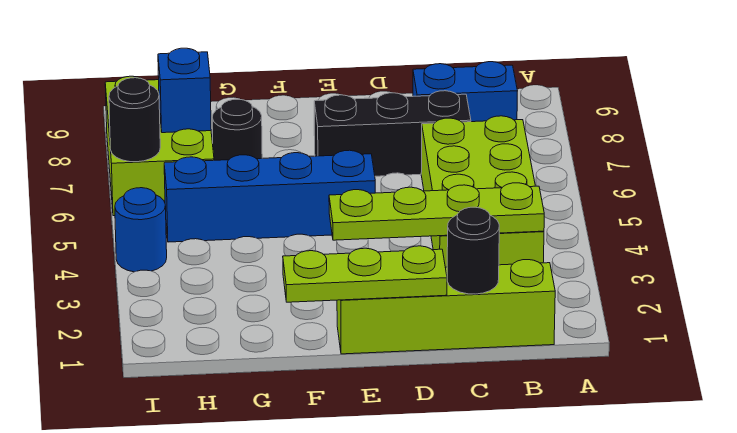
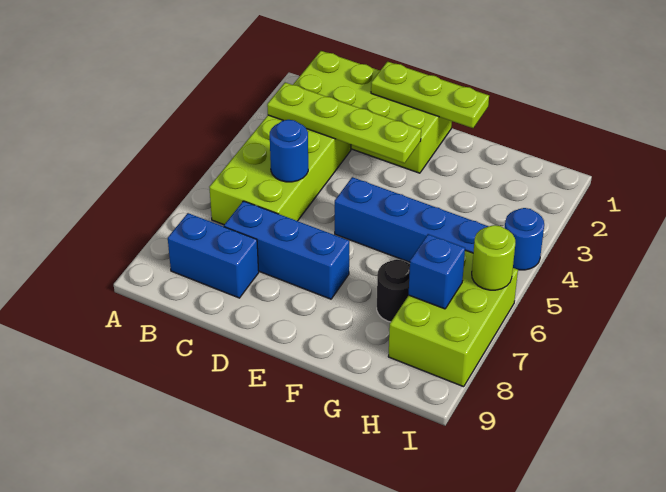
lime brick B1:E1 level 1 -> lime brick B1:E2 level 1
black round brick C1 level 2 -> none
none -> blue round brick C5 level 2
black brick C7:E7 level 1 -> blue brick C7:E7 level 1
black round brick I6 level 2 -> lime round brick I6 level 2

